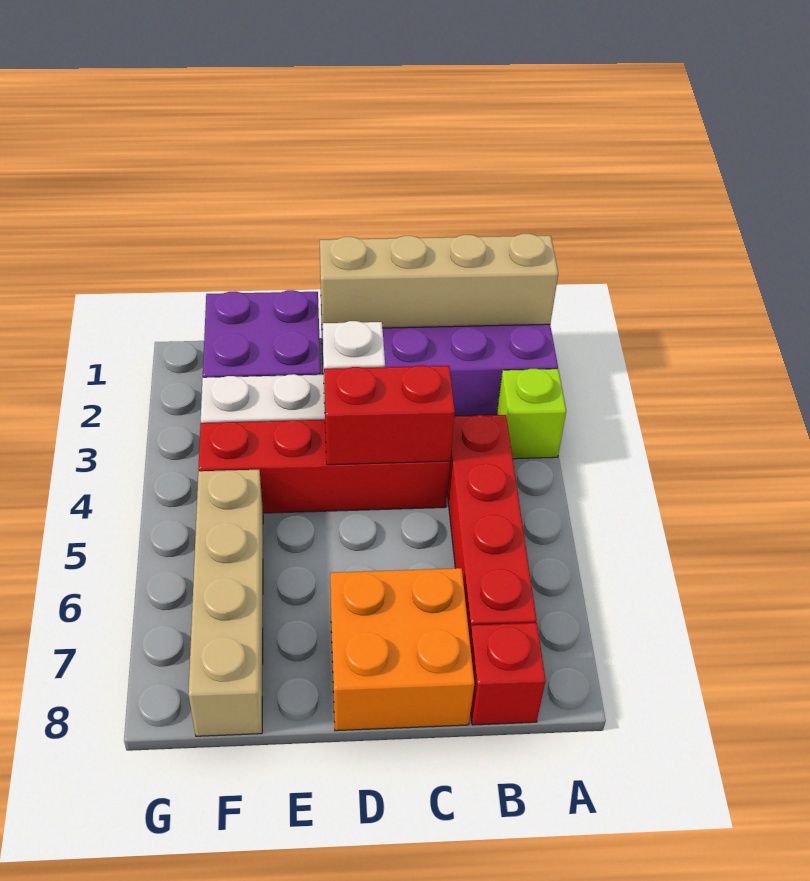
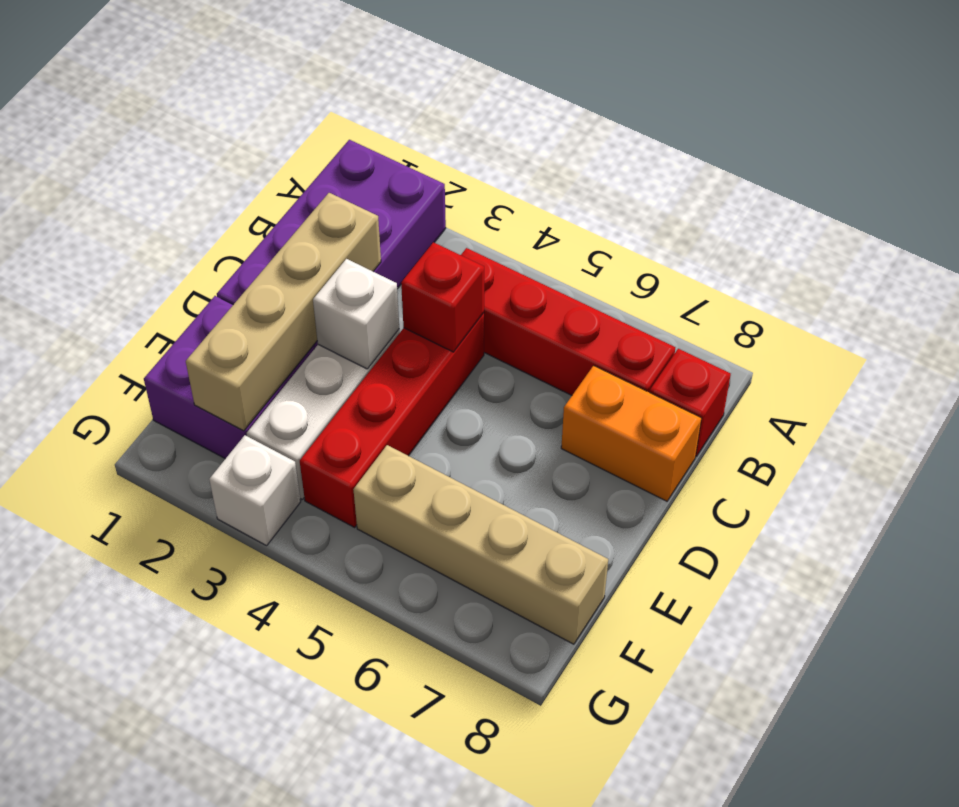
tan brick A1:D1 level 2 -> tan brick C2:F2 level 2
lime brick A3 level 1 -> none
red brick C4:D4 level 2 -> red brick C4 level 2
orange brick C7:D8 level 1 -> orange brick C7:C8 level 1
none -> white brick G3 level 1

